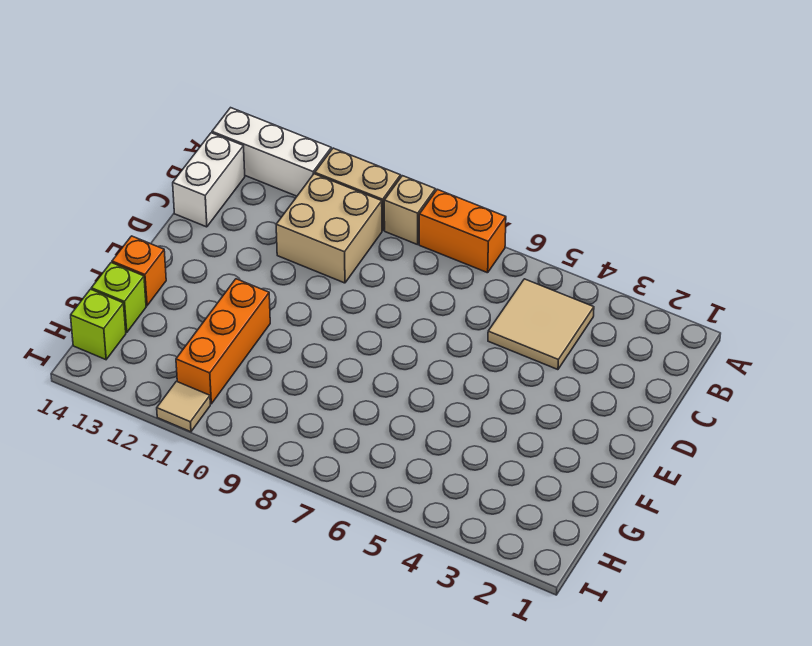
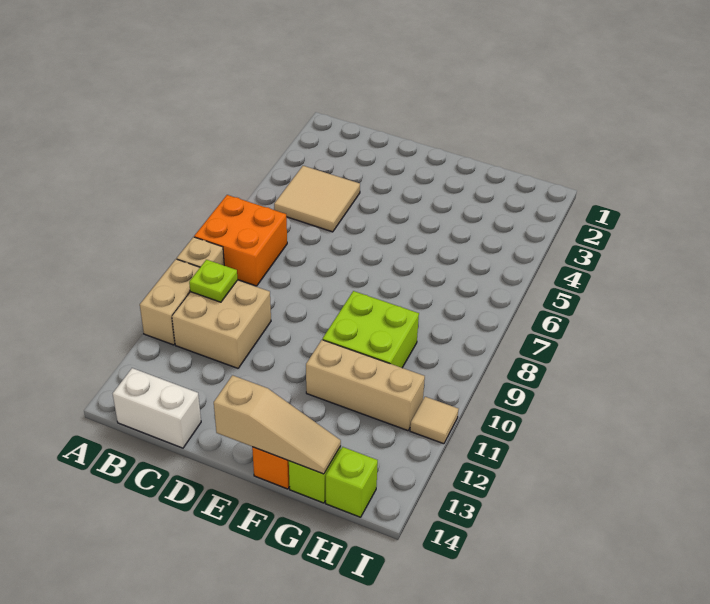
orange brick A7:A8 level 1 -> orange brick A7:B8 level 1
white brick A12:A14 level 1 -> none
none -> lime plate B10 level 2
none -> tan slope E14:G14 level 2 top E
none -> lime brick F9:G10 level 1
orange brick F11:H11 level 1 -> tan brick F11:H11 level 1

